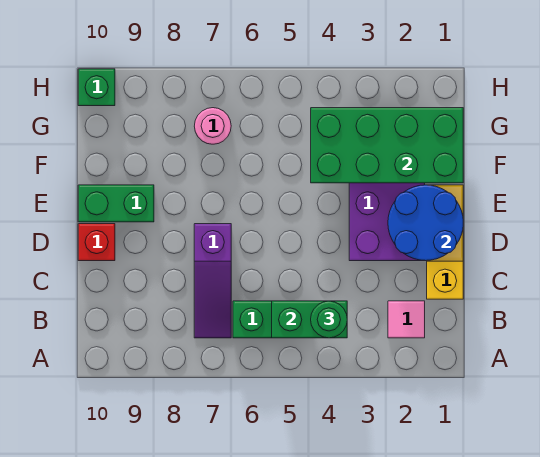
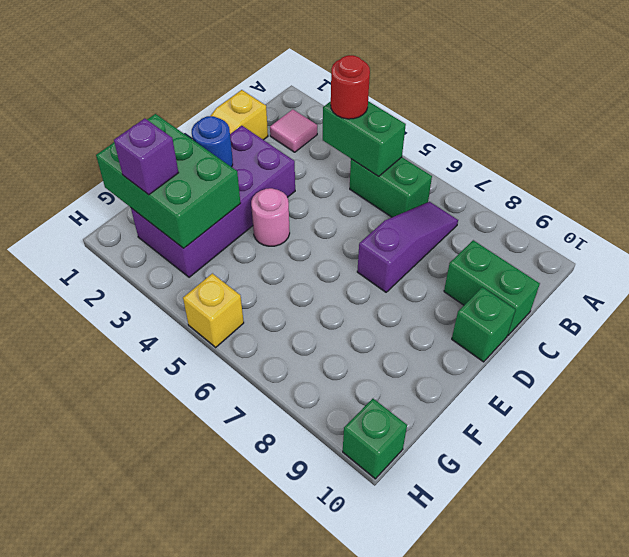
green round brick B4 level 3 -> red round brick B4 level 3
blue round brick D1:E2 level 2 -> blue round brick E2 level 2
red brick D10 level 1 -> green brick D10 level 1
green brick E9:E10 level 1 -> green brick C9:C10 level 1
green brick F1:G4 level 2 -> green brick F1:G3 level 2
none -> purple brick G2 level 3
pink round brick G7 level 1 -> pink round brick E4 level 1
none -> yellow brick H5 level 1

